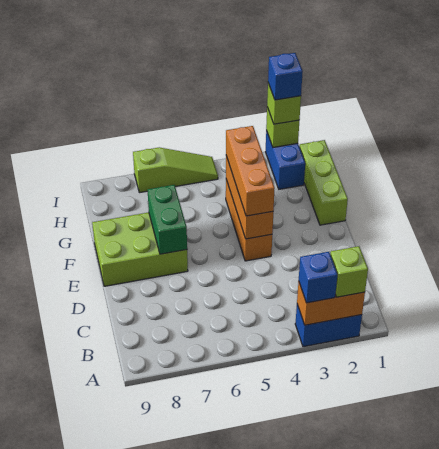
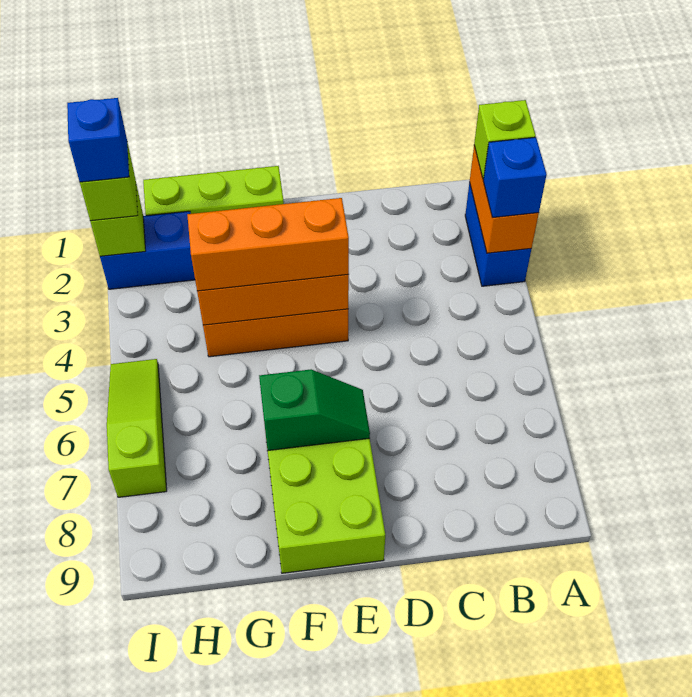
green brick E7:F7 level 2 -> green slope E7:F7 level 2 top F

